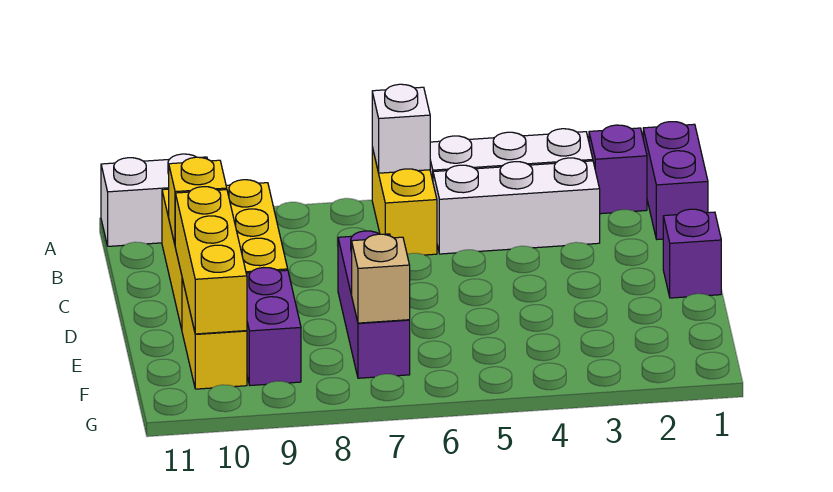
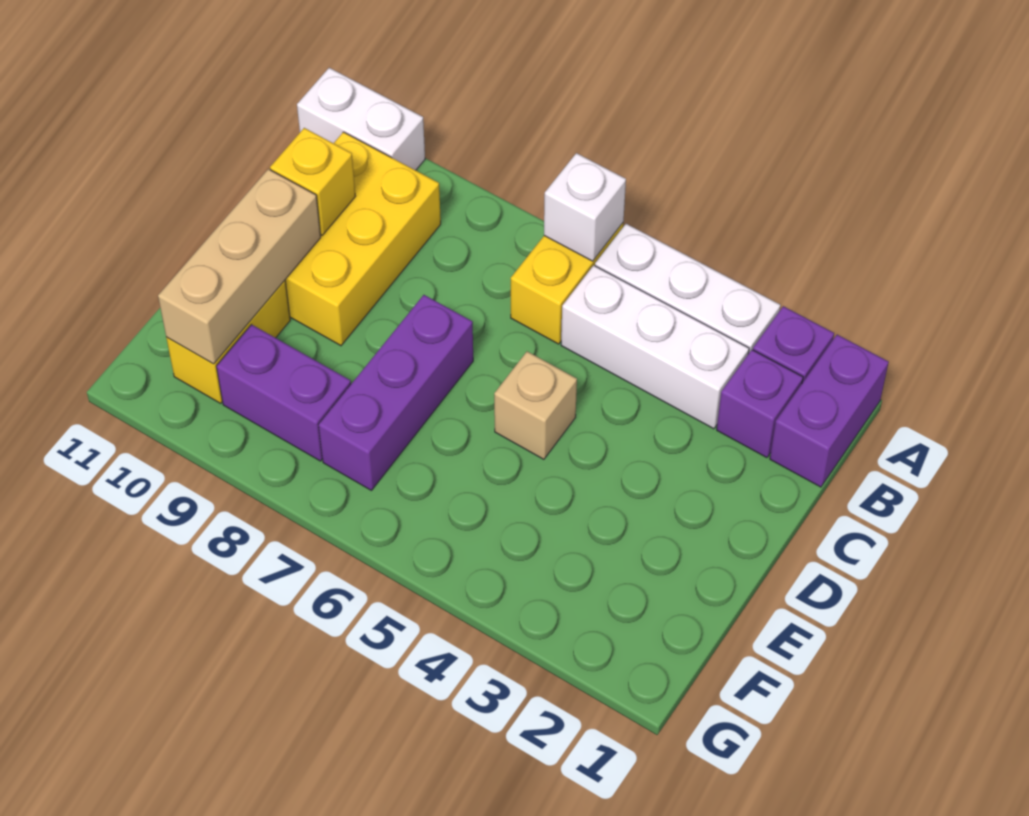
purple brick D1 level 1 -> purple brick B2 level 1
yellow brick D10:F10 level 2 -> tan brick D10:F10 level 2
purple brick E9:F9 level 1 -> purple brick F8:F9 level 1
tan brick F7 level 2 -> tan brick D5 level 1

